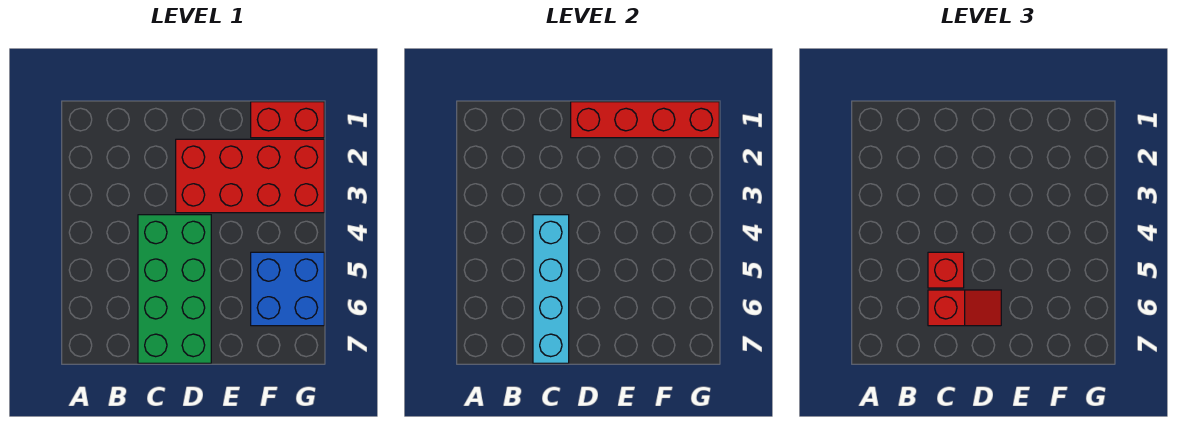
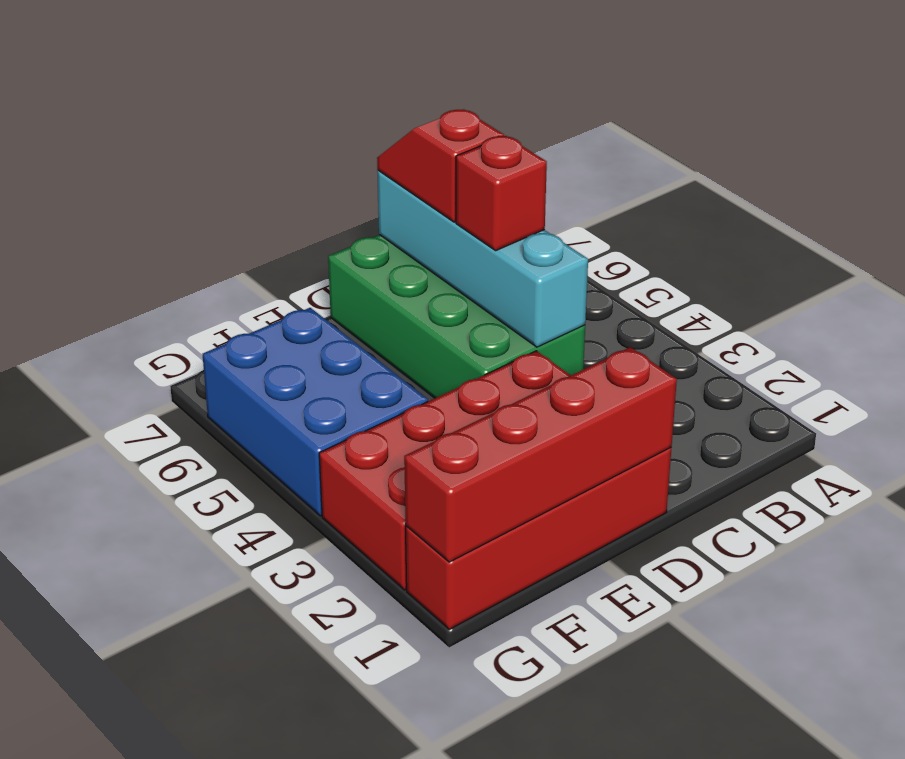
red slope C6:D6 level 3 top C -> red slope C6:C7 level 3 top 6
red brick F1:G1 level 1 -> red brick D1:G1 level 1
blue brick F5:G6 level 1 -> blue brick F4:G6 level 1

